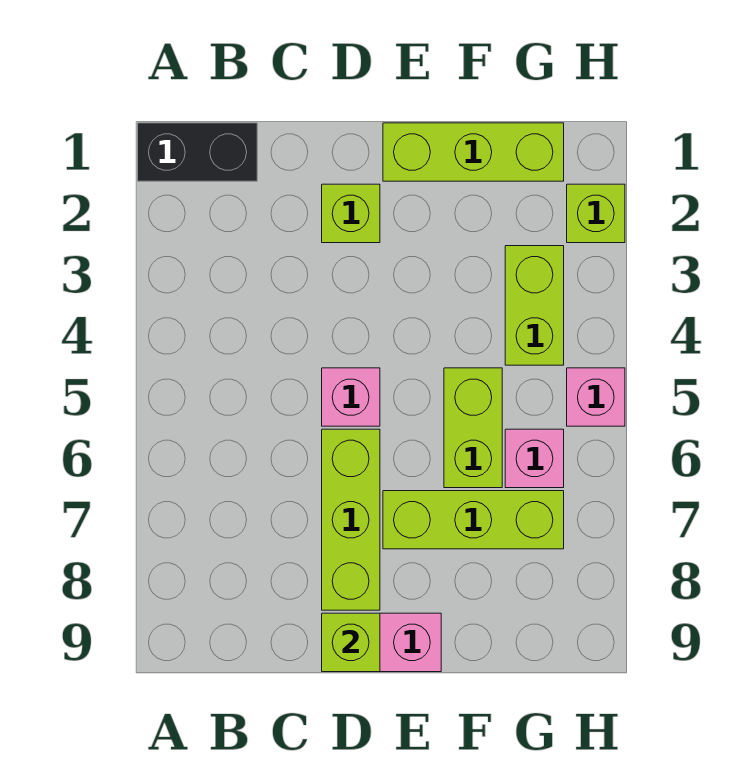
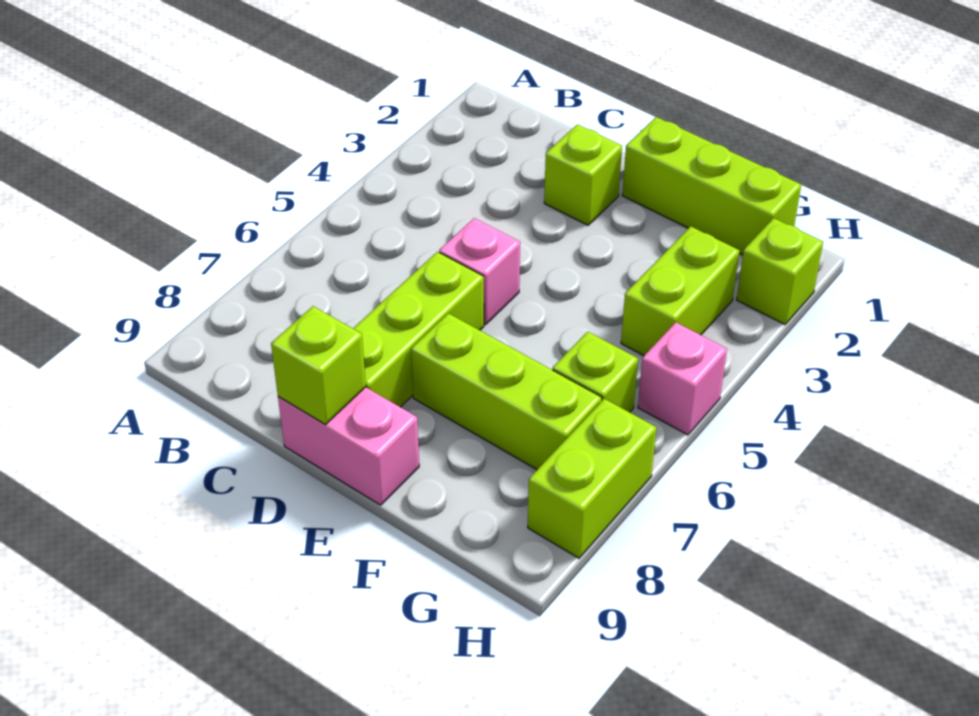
black brick A1:B1 level 1 -> none
lime brick F5:F6 level 1 -> lime brick H7:H8 level 1
pink brick G6 level 1 -> lime brick G6 level 1

